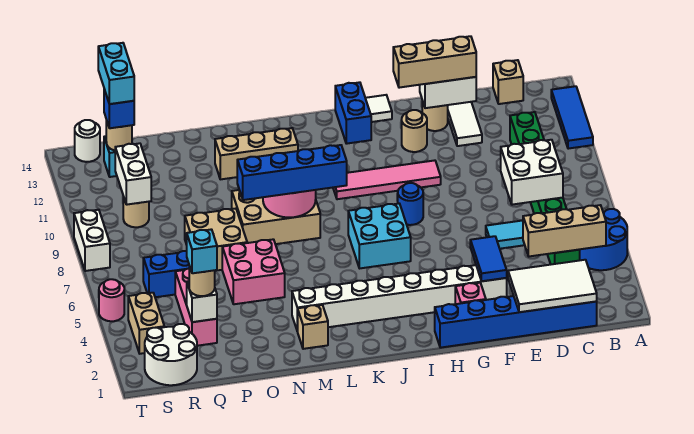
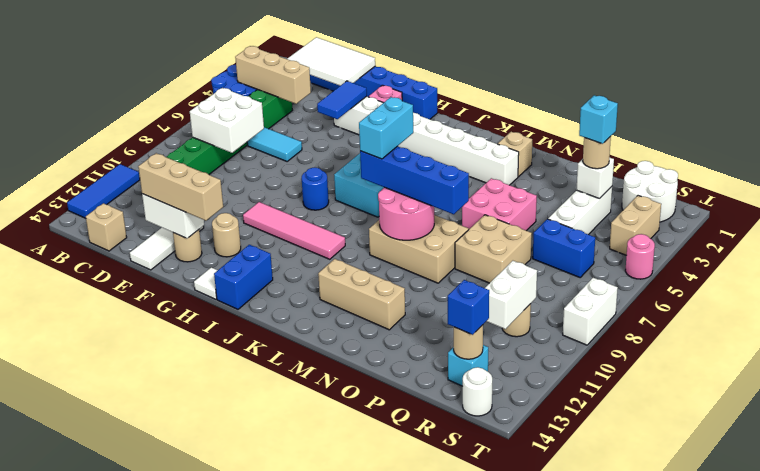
pink brick Q3:Q5 level 1 -> white brick Q3:Q5 level 1
cyan brick R13:R14 level 4 -> cyan brick K7:K8 level 4

